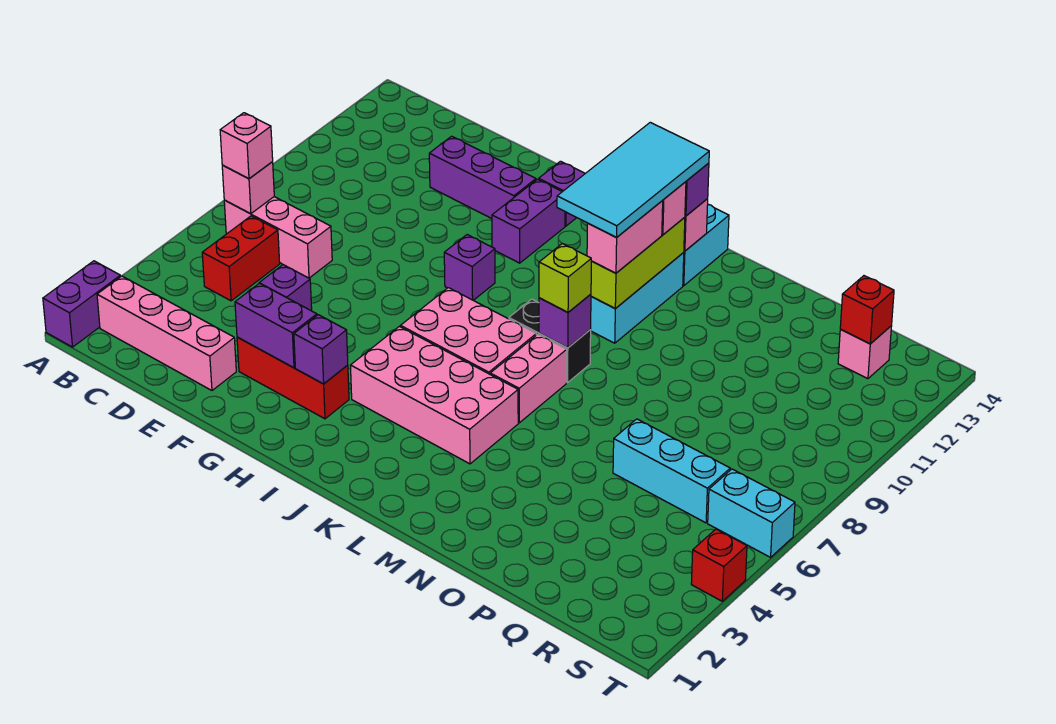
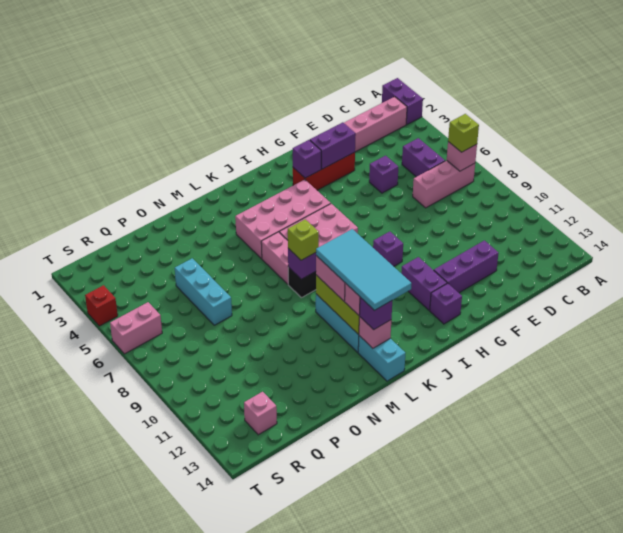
pink brick B7 level 3 -> lime brick B7 level 3
red brick C5:C6 level 1 -> purple brick C5:C6 level 1
cyan brick P6:R6 level 1 -> cyan brick P5:P7 level 1
red brick R13 level 2 -> none
cyan brick S6:T6 level 1 -> pink brick S6:T6 level 1

